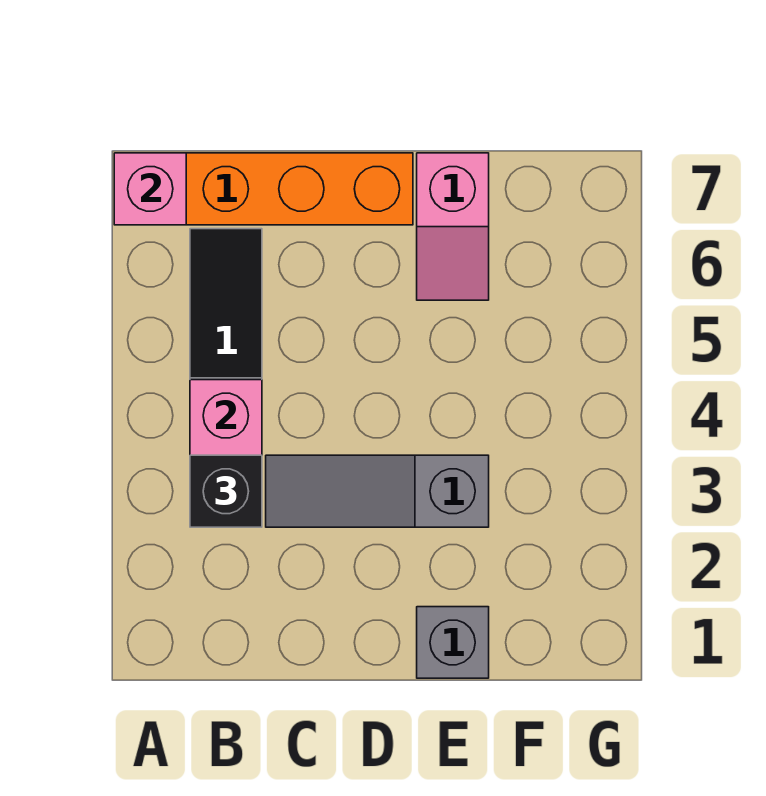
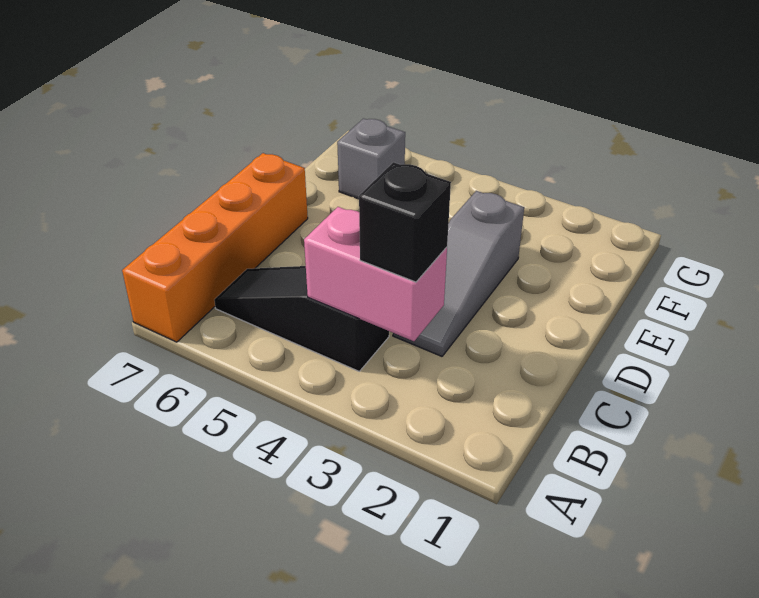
pink brick A7 level 2 -> none
grey brick E1 level 1 -> grey brick F6 level 1
pink slope E6:E7 level 1 top 7 -> none

